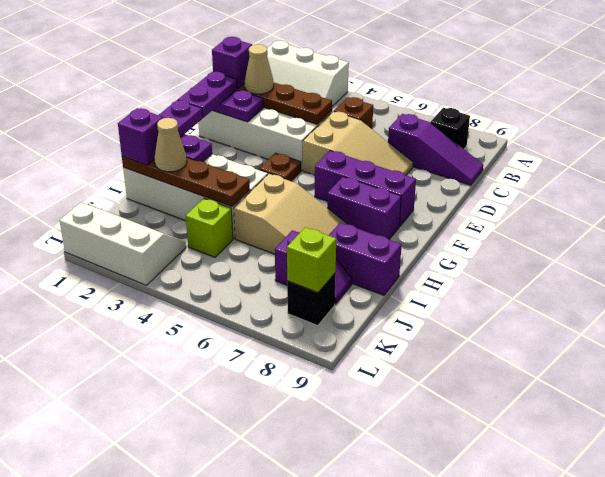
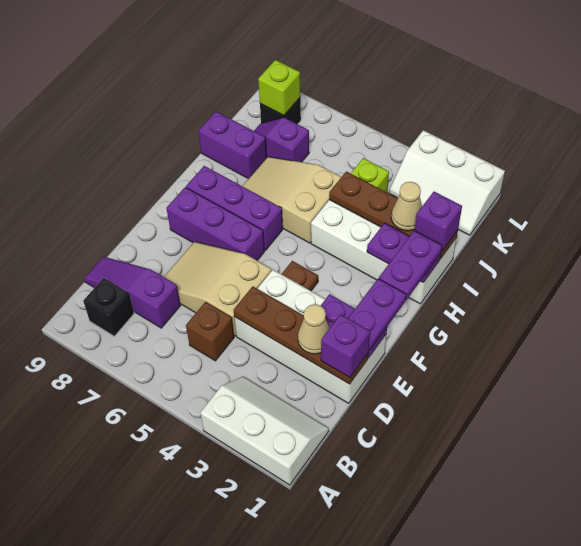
purple brick G7:G8 level 1 -> purple brick G6:G8 level 1

